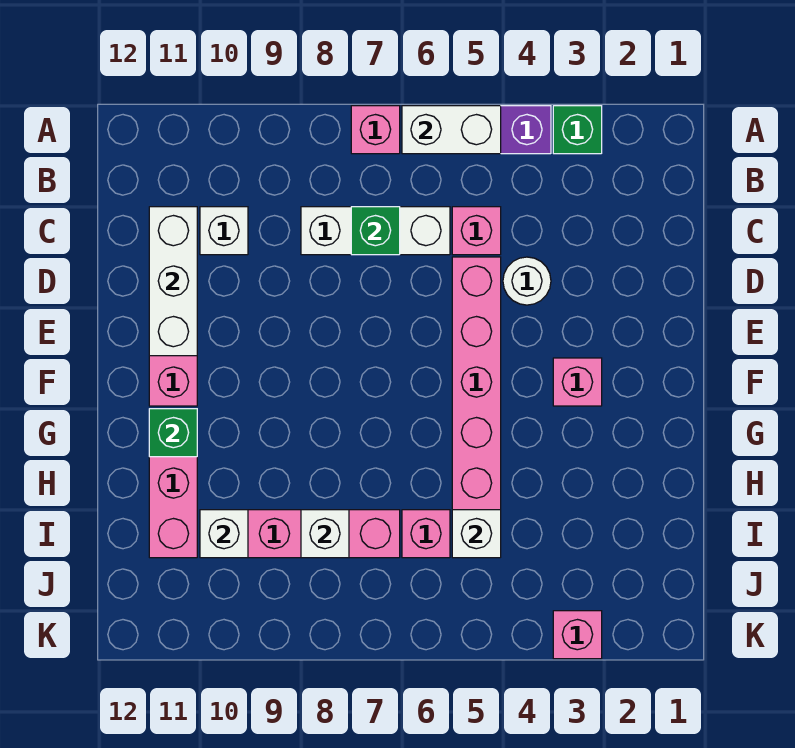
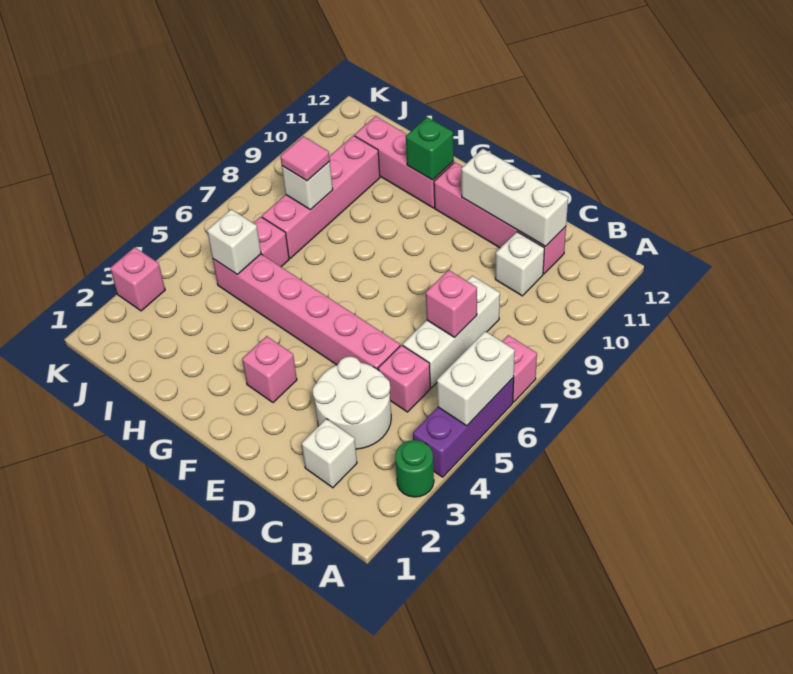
green brick A3 level 1 -> green round brick A3 level 1
green brick C7 level 2 -> pink brick C7 level 2
white round brick D4 level 1 -> white round brick C3:D4 level 1
none -> pink tile I8 level 3
white brick I10 level 2 -> white brick C2 level 1

